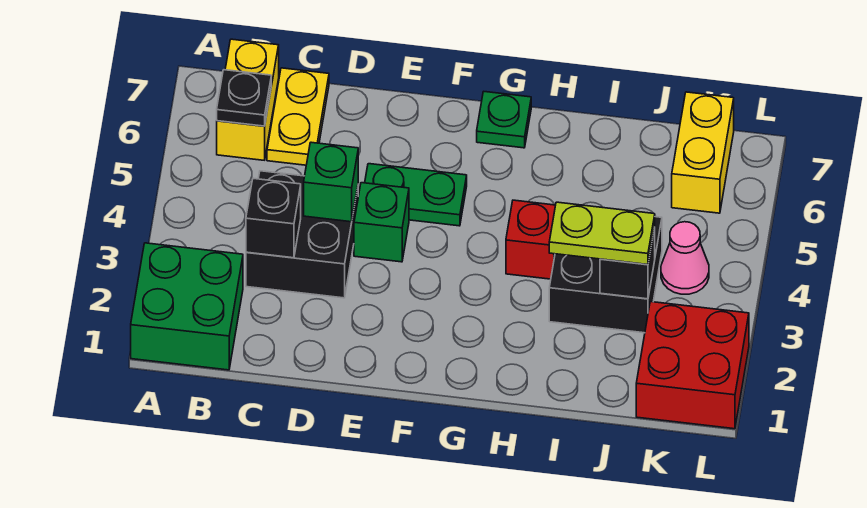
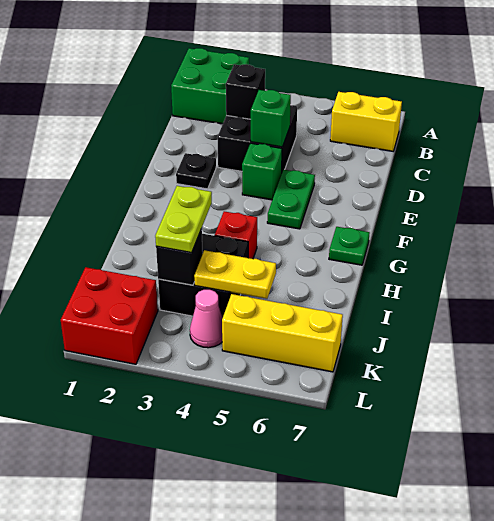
black plate B6 level 2 -> black plate E2 level 1
yellow plate C6:C7 level 1 -> yellow plate J4:J5 level 2
yellow brick K6:K7 level 1 -> yellow brick K5:K7 level 1

